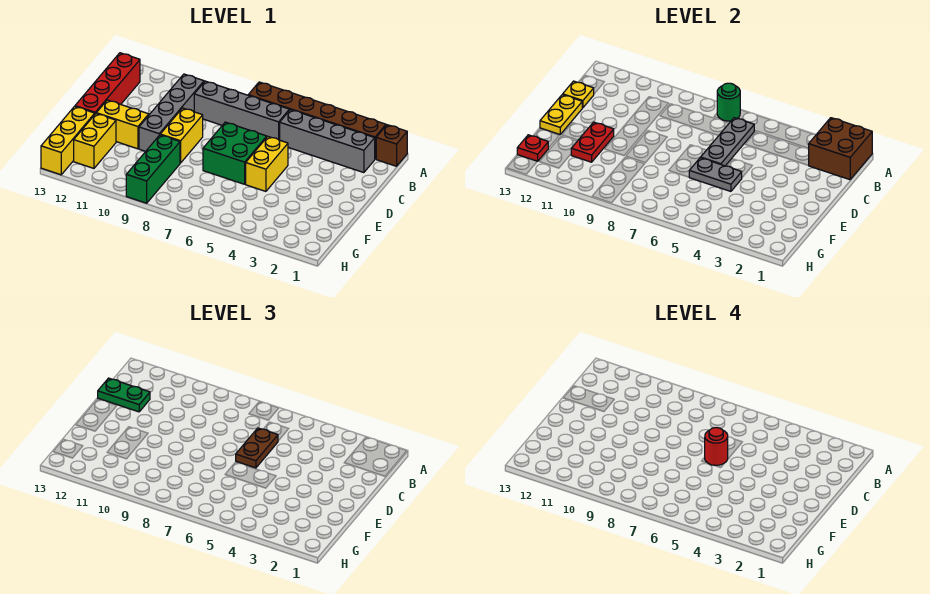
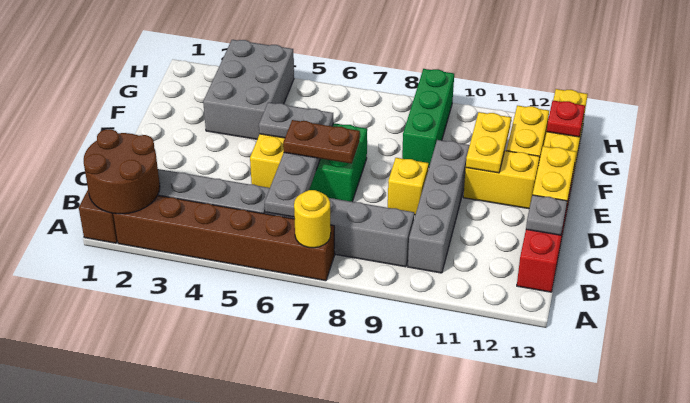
brown brick A1:B2 level 2 -> brown round brick A1:B2 level 2
green round brick A7 level 2 -> yellow round brick A7 level 2
brown plate C6:D6 level 3 -> brown plate D6:D7 level 3
green plate C12:C13 level 3 -> none
yellow plate C13 level 2 -> grey plate C13 level 2
red round brick D6 level 4 -> none
yellow brick D9:E9 level 1 -> yellow brick D9 level 1
red plate E11:F11 level 2 -> yellow plate E11:F11 level 2
none -> grey brick F3:H4 level 1

